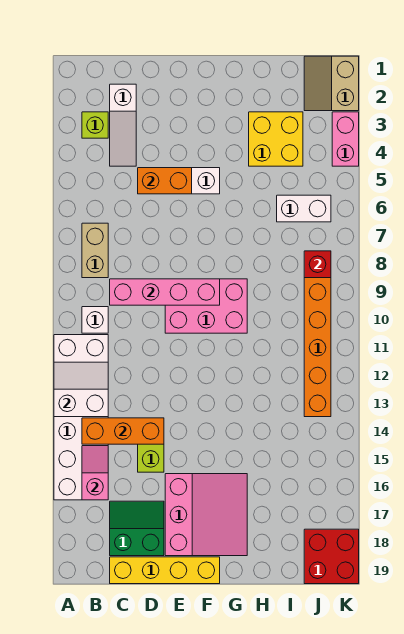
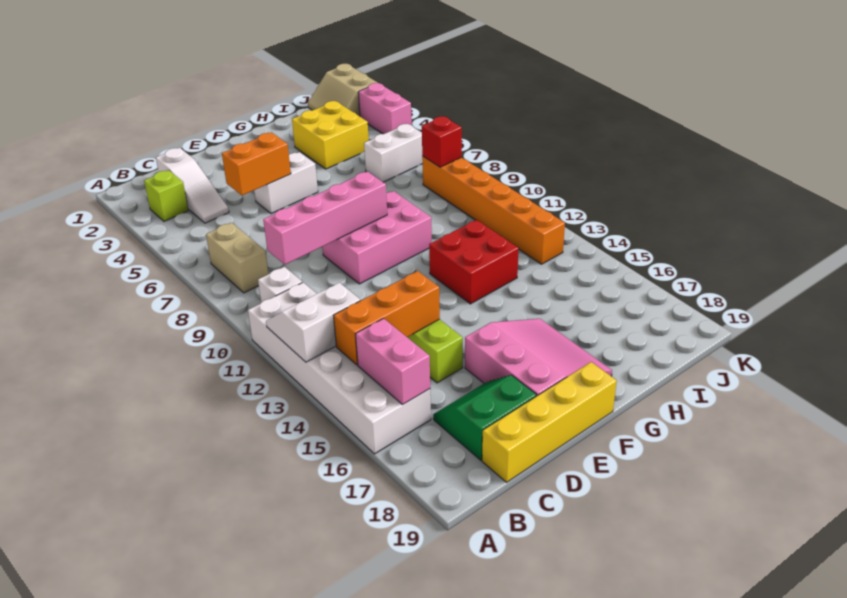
pink slope B15:B16 level 2 top 16 -> pink brick B15:B16 level 2
red brick J18:K19 level 1 -> red brick G12:H13 level 1

